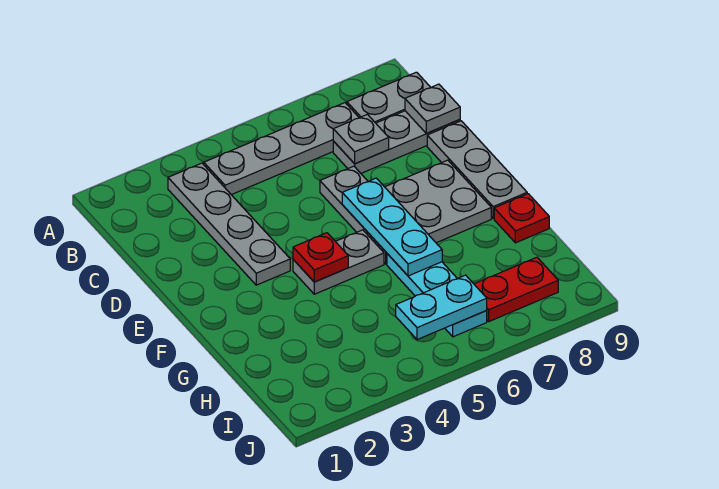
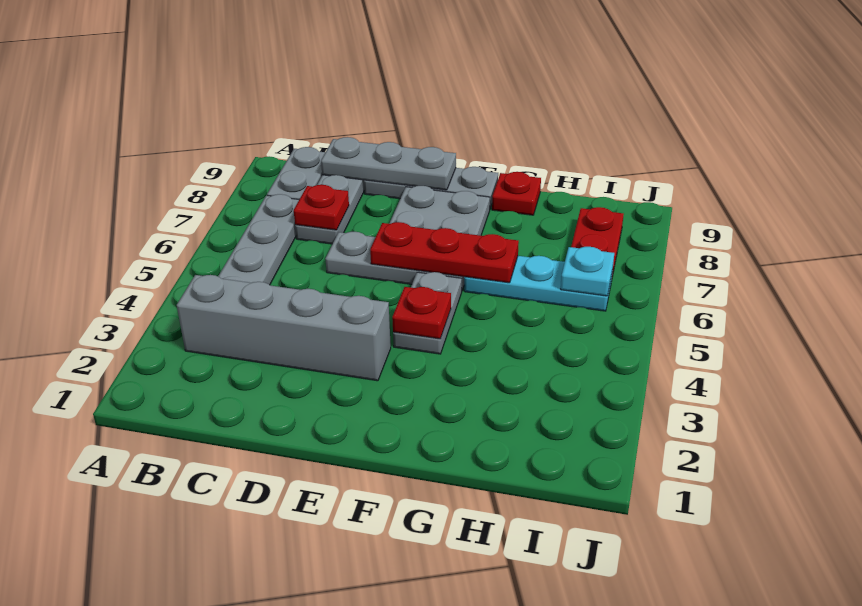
grey plate B3:E3 level 1 -> grey brick B3:E3 level 1
grey plate C7 level 2 -> red plate C7 level 2
grey plate C9 level 2 -> grey plate C9:E9 level 2
cyan plate E6:G6 level 2 -> red plate E6:G6 level 2
cyan plate I5:I6 level 2 -> cyan plate I6 level 2

